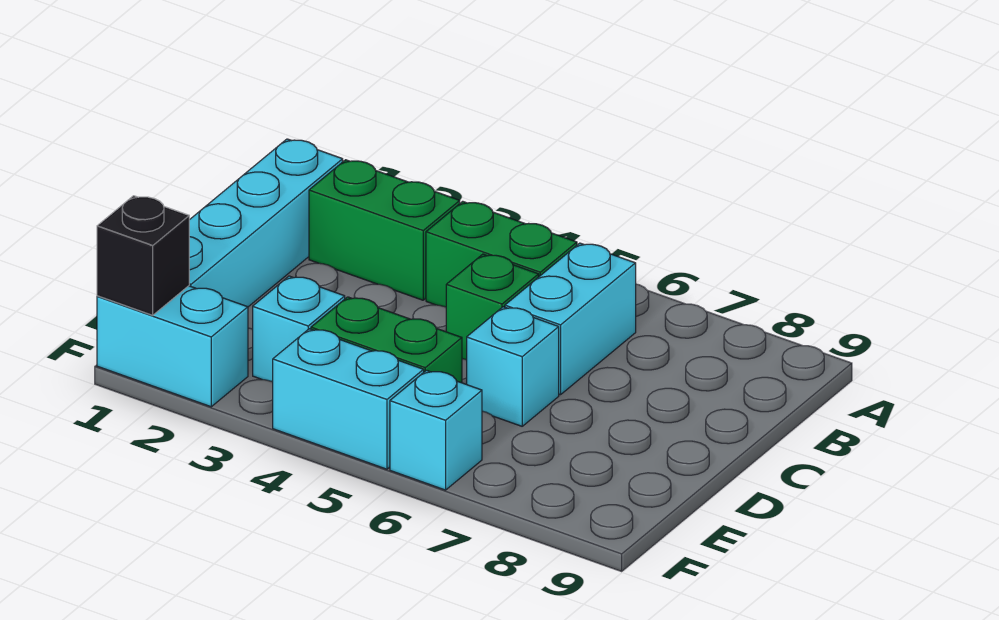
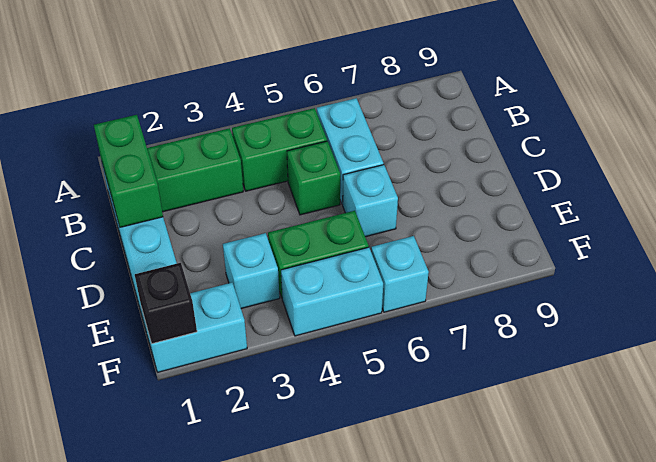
none -> green brick B1:C1 level 2

